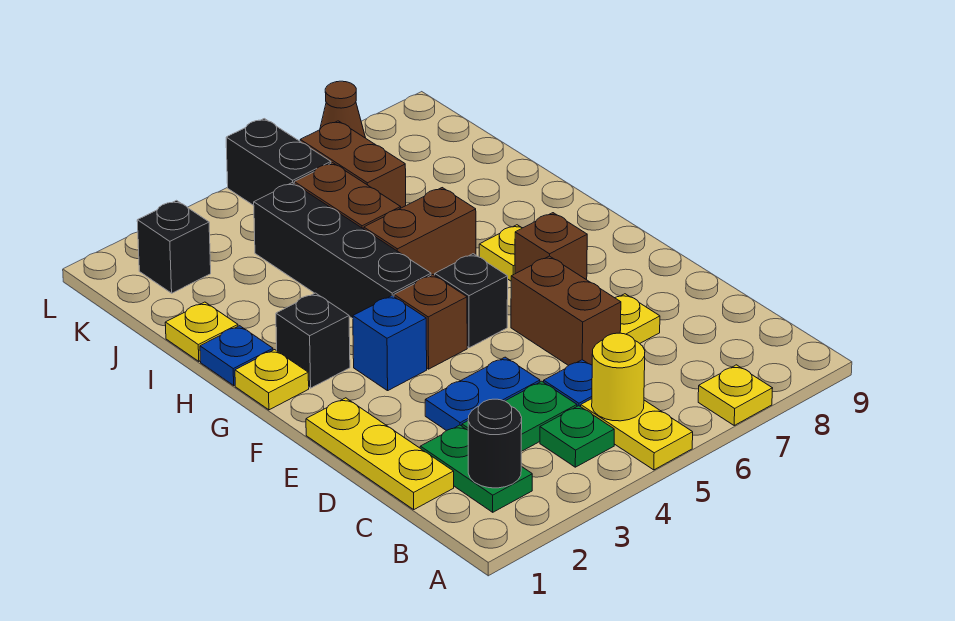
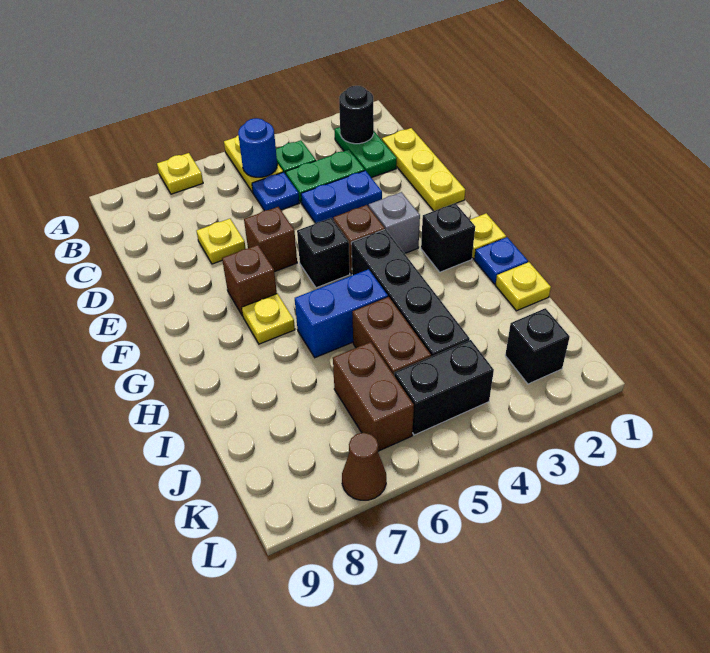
yellow round brick B5 level 2 -> blue round brick B5 level 2
brown brick D6:E6 level 1 -> brown brick E6 level 1
blue brick F3 level 1 -> grey brick F3 level 1
brown brick H5:H6 level 1 -> blue brick H5:H6 level 1
black brick K5:L5 level 1 -> black brick K4:K5 level 1

